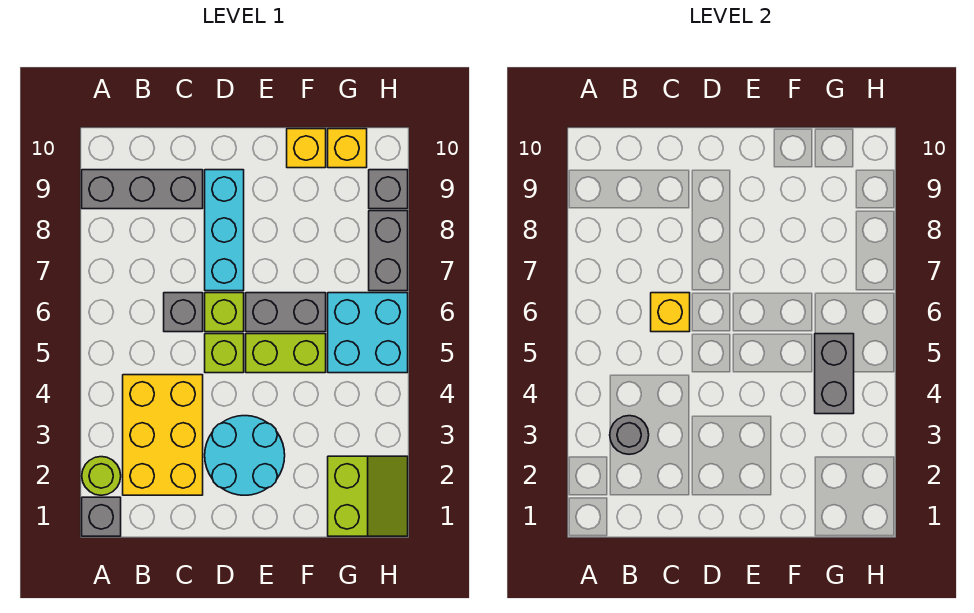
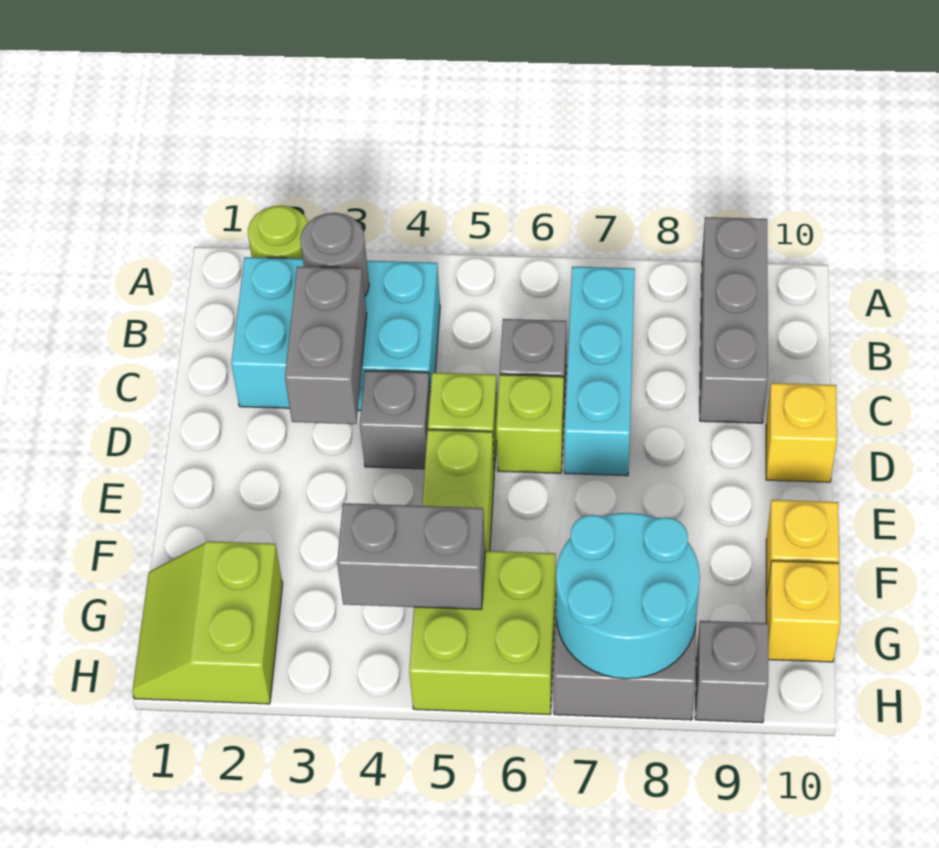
grey brick A1 level 1 -> grey brick D4 level 1
yellow brick B2:C4 level 1 -> cyan brick B2:C4 level 1
yellow brick C6 level 2 -> yellow brick D10 level 1
cyan round brick D2:E3 level 1 -> cyan round brick G7:H8 level 2
cyan brick D7:D9 level 1 -> cyan brick B7:D7 level 1
grey brick E6:F6 level 1 -> grey brick C3:D3 level 2
lime slope G1:H2 level 1 top G -> lime slope G1:H2 level 1 top 2
cyan brick G5:H6 level 1 -> lime brick G5:H6 level 1

